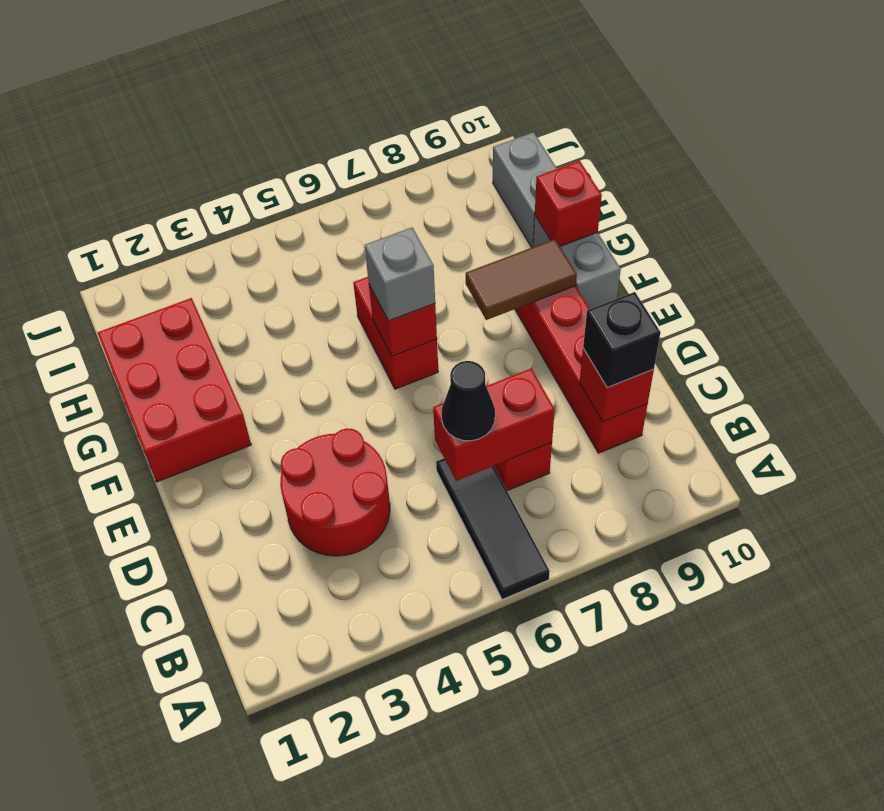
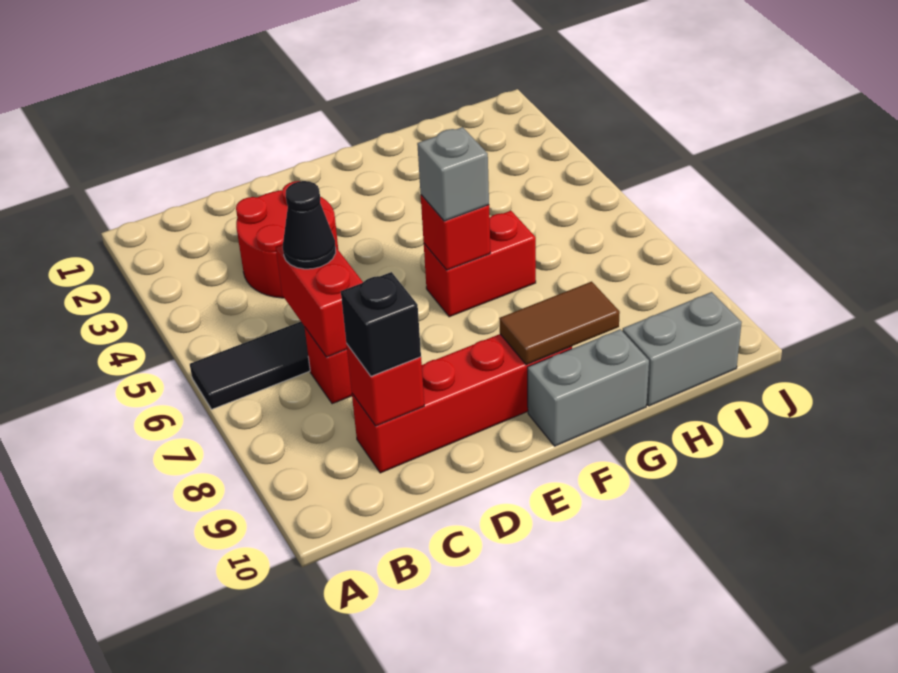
red brick F1:H2 level 1 -> none
brown tile F8:F9 level 2 -> brown tile F9:G9 level 2
red brick G10 level 2 -> none

